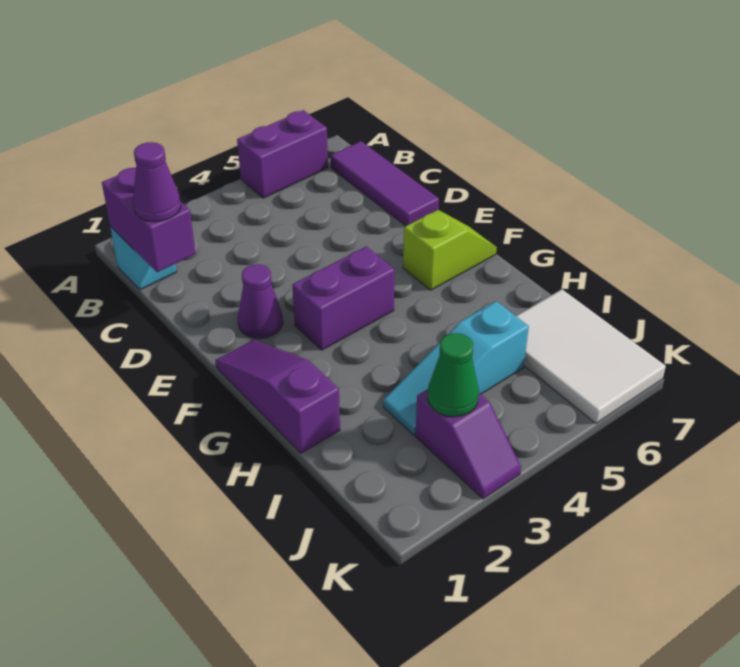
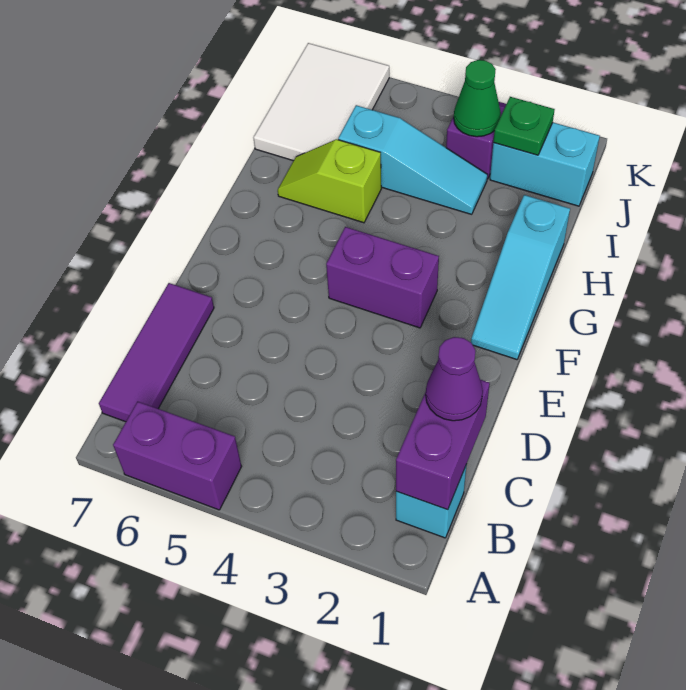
purple cone E2 level 1 -> none
purple slope F1:H1 level 1 top H -> cyan slope F1:H1 level 1 top H
lime slope F6:F7 level 1 top 6 -> lime slope H5:H6 level 1 top 5
none -> cyan brick J1:J2 level 1
none -> green plate J2 level 2

